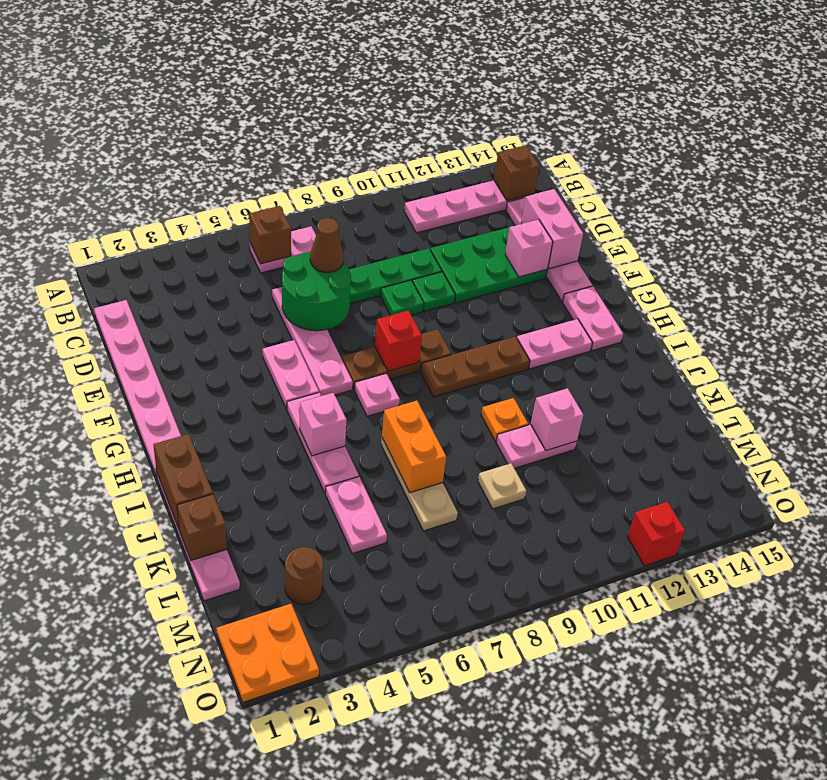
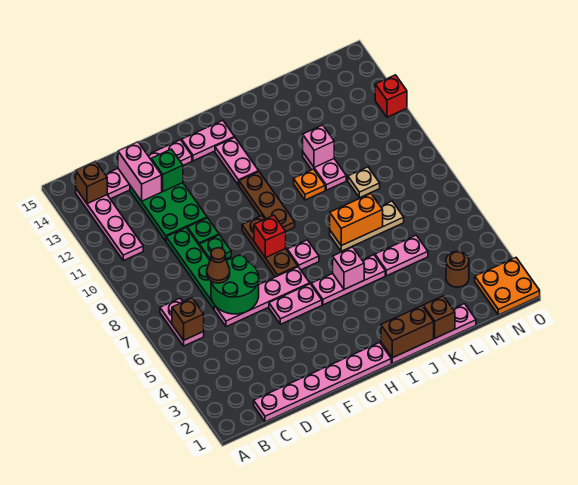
pink brick D14:E14 level 2 -> pink brick D13:D14 level 2
pink brick E13 level 2 -> green brick E13 level 2

